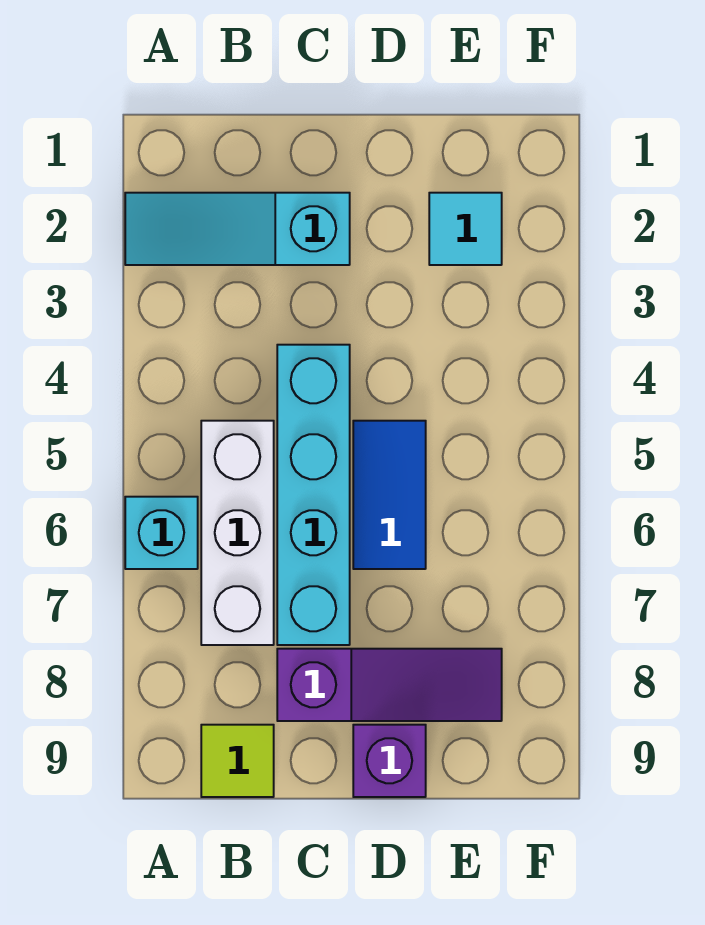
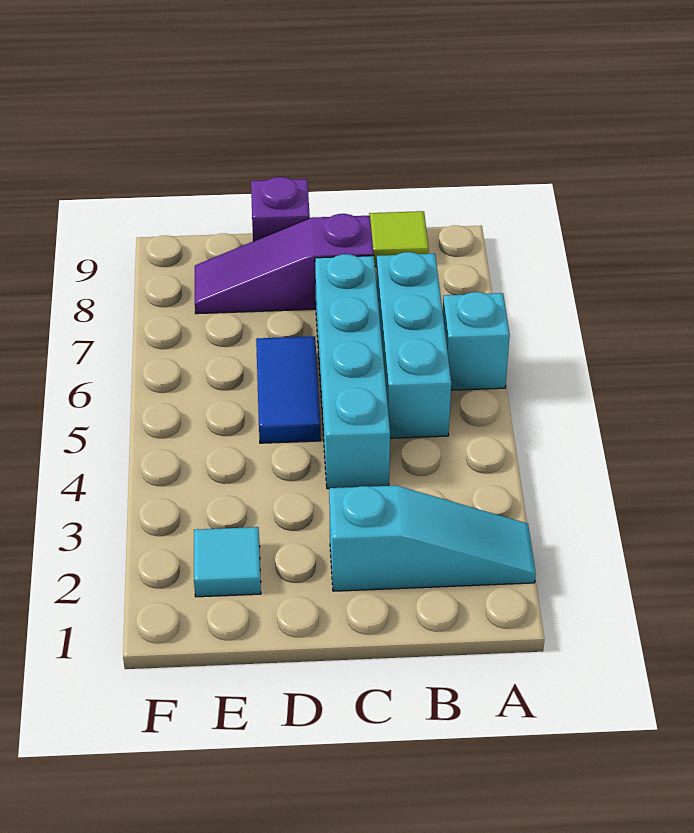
white brick B5:B7 level 1 -> cyan brick B5:B7 level 1

